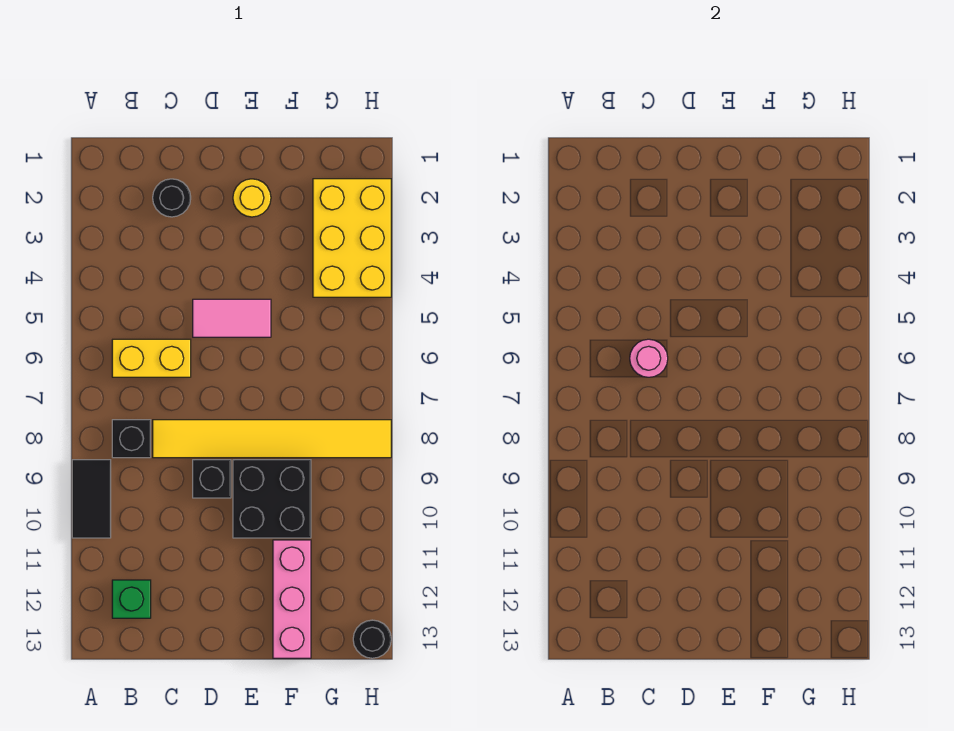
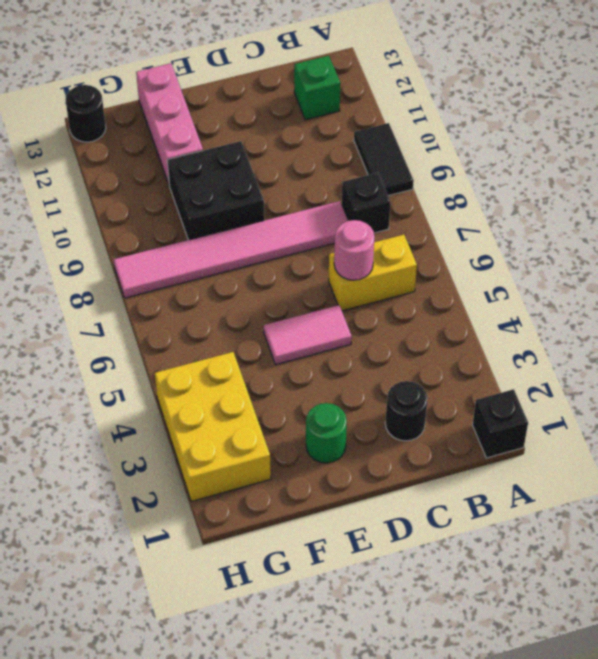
yellow tile C8:H8 level 1 -> pink tile C8:H8 level 1
black brick D9 level 1 -> black brick A1 level 1
yellow round brick E2 level 1 -> green round brick E2 level 1

